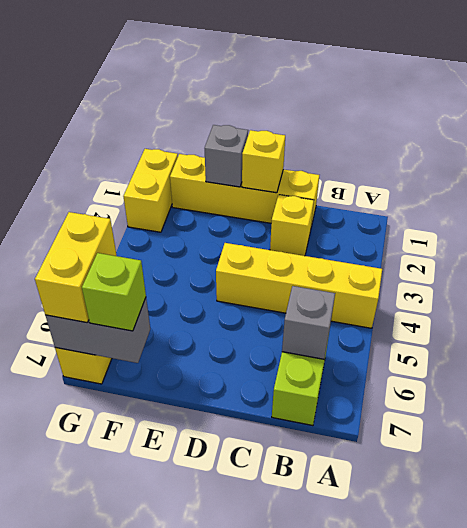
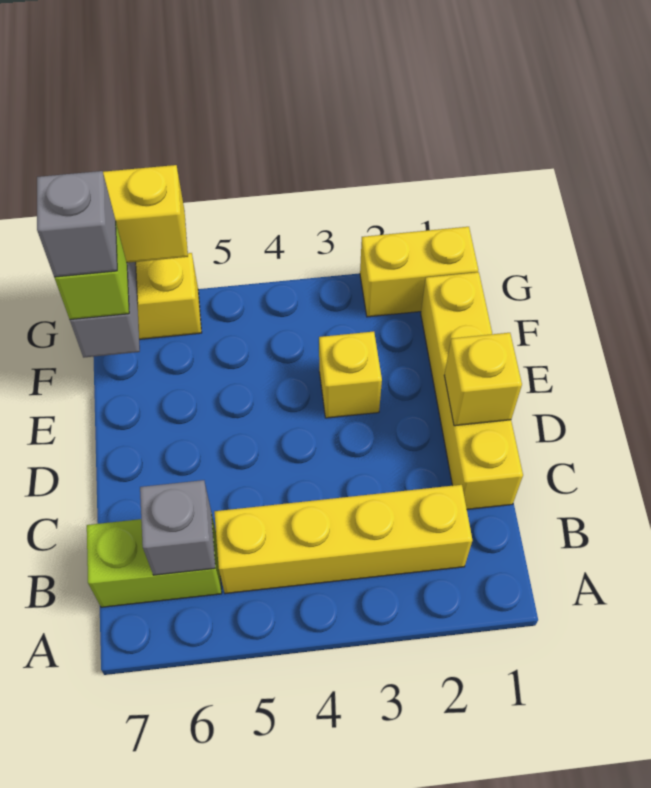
yellow brick A4:D4 level 1 -> yellow brick B2:B5 level 1
yellow brick C2 level 1 -> yellow brick E3 level 1
grey brick E1 level 2 -> grey brick F7 level 4

